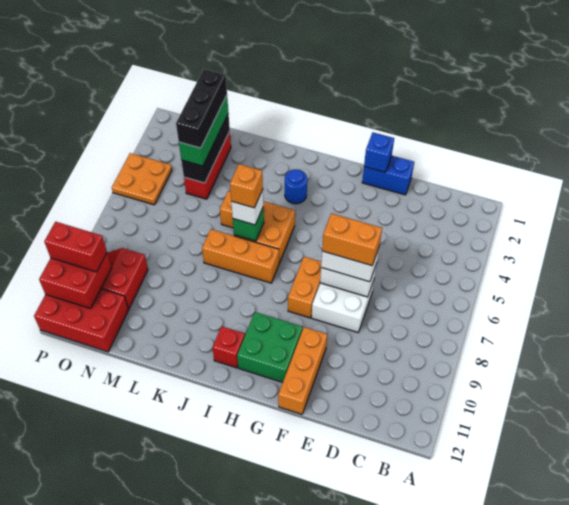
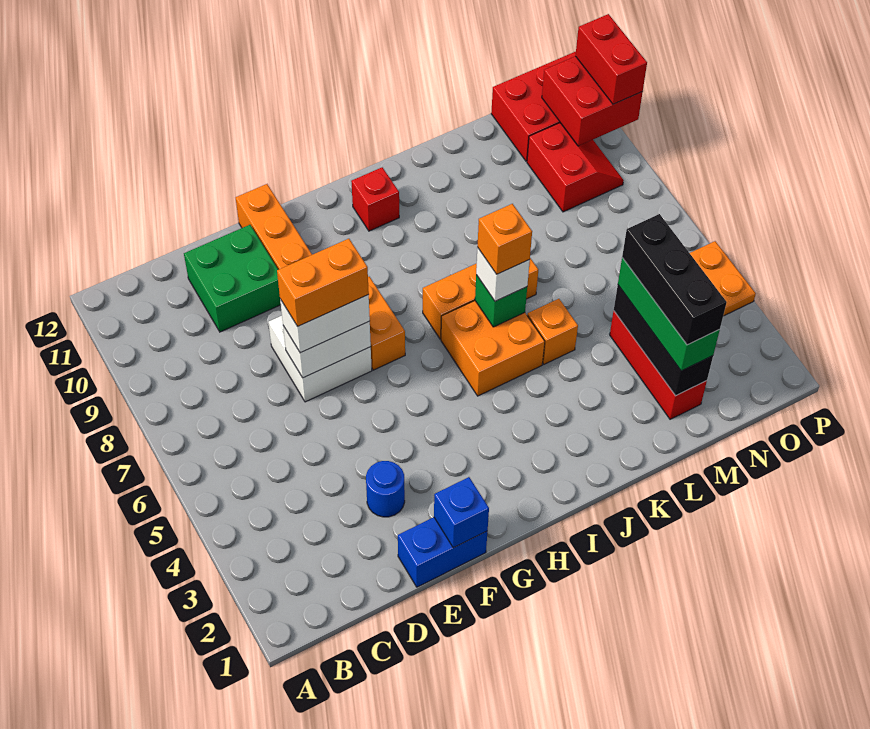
green brick G10:H11 level 1 -> green brick D10:E11 level 1
blue round brick I3 level 1 -> blue round brick E3 level 1
red brick O10:P10 level 3 -> red brick P10:P11 level 3

